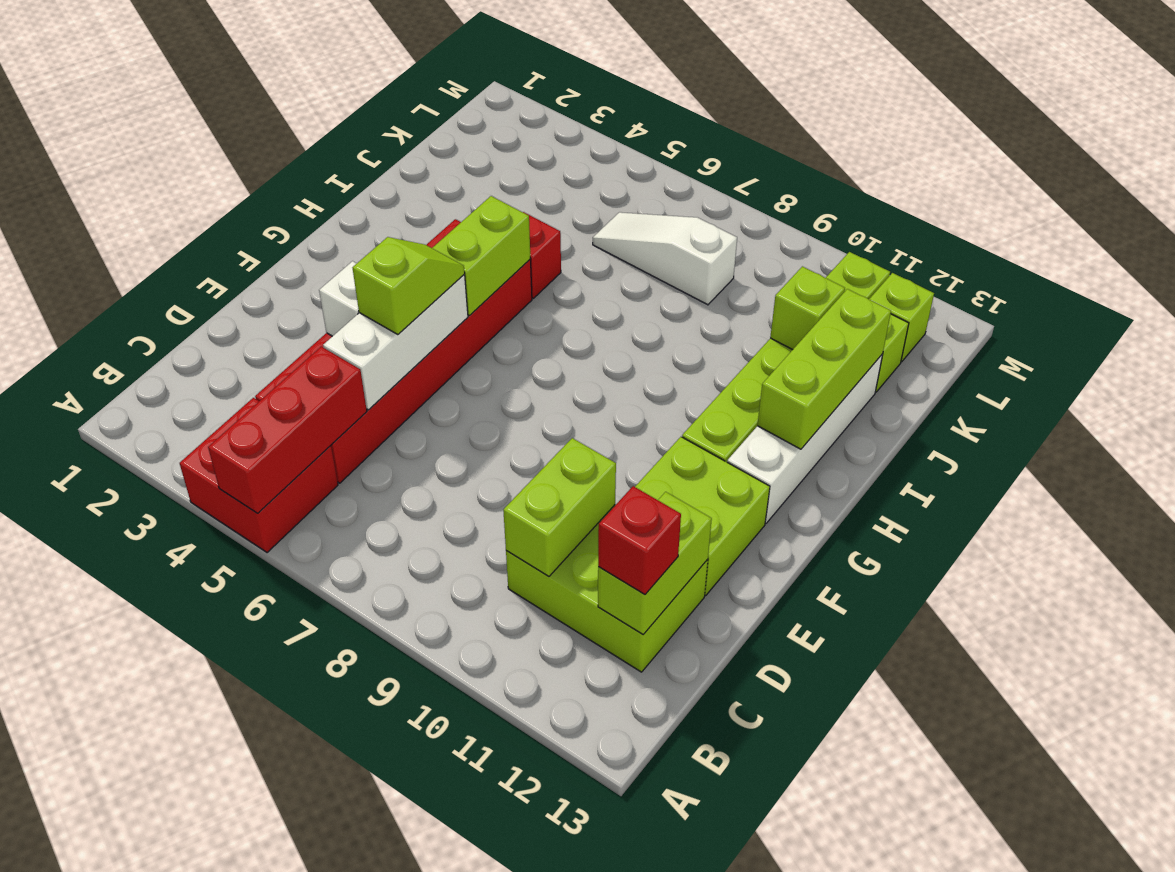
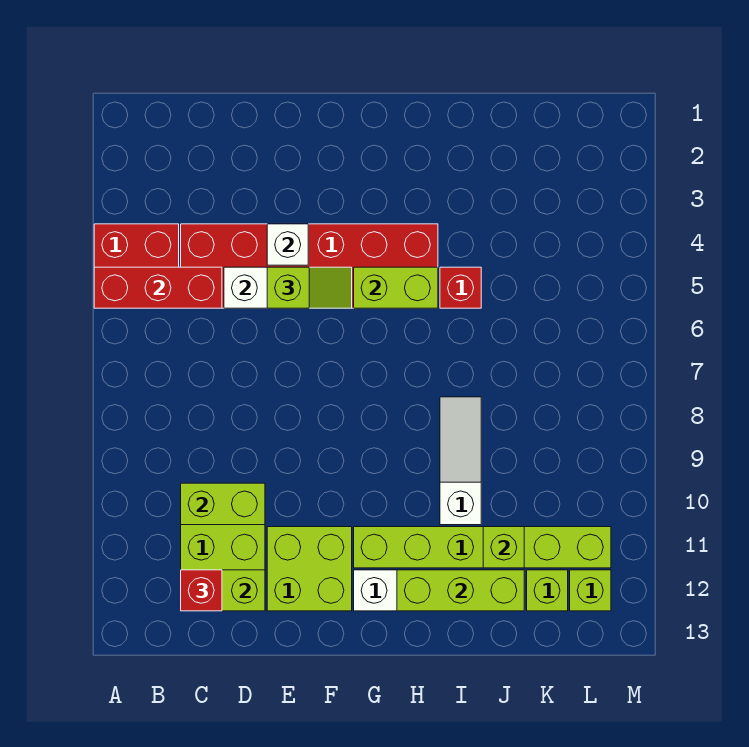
white slope K6:K8 level 1 top 8 -> white slope I8:I10 level 1 top 10

